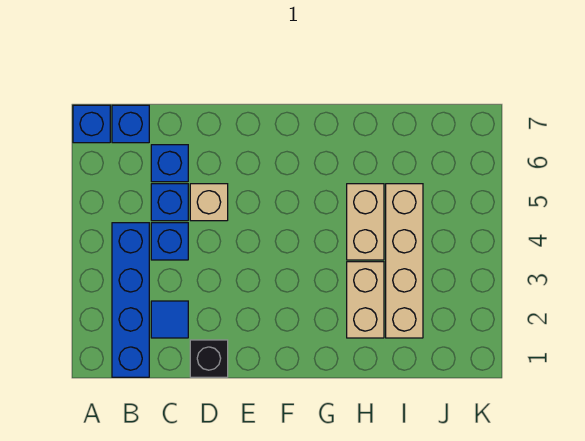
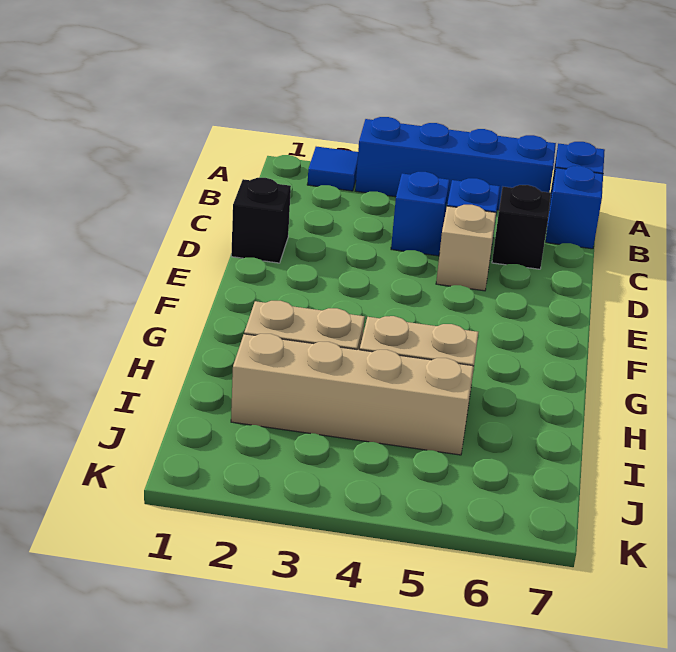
blue brick B1:B4 level 1 -> blue brick A3:A6 level 1
blue tile C2 level 1 -> blue tile A2 level 1
blue brick C6 level 1 -> black brick C6 level 1

